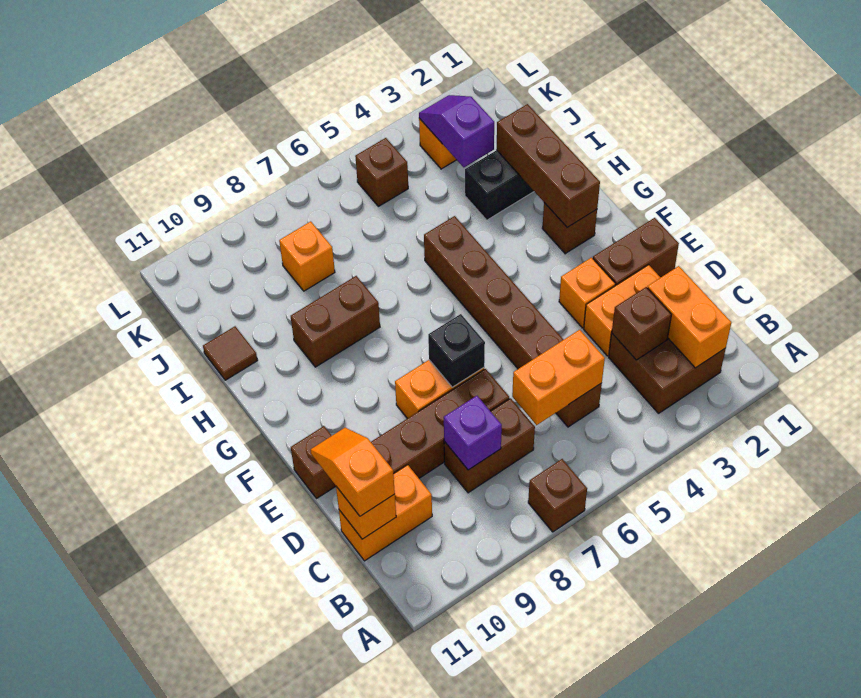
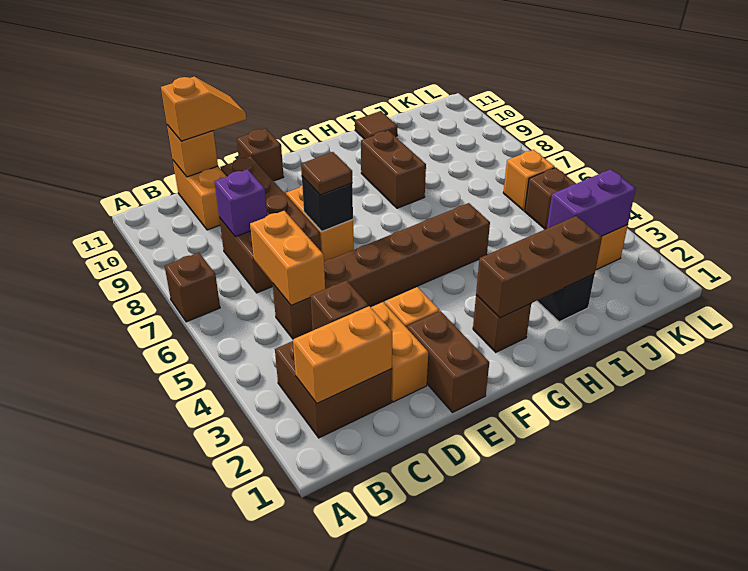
none -> brown tile E7 level 3
purple slope J3:K3 level 2 top J -> purple brick J3:K3 level 2
orange brick J8 level 1 -> orange brick K6 level 1

